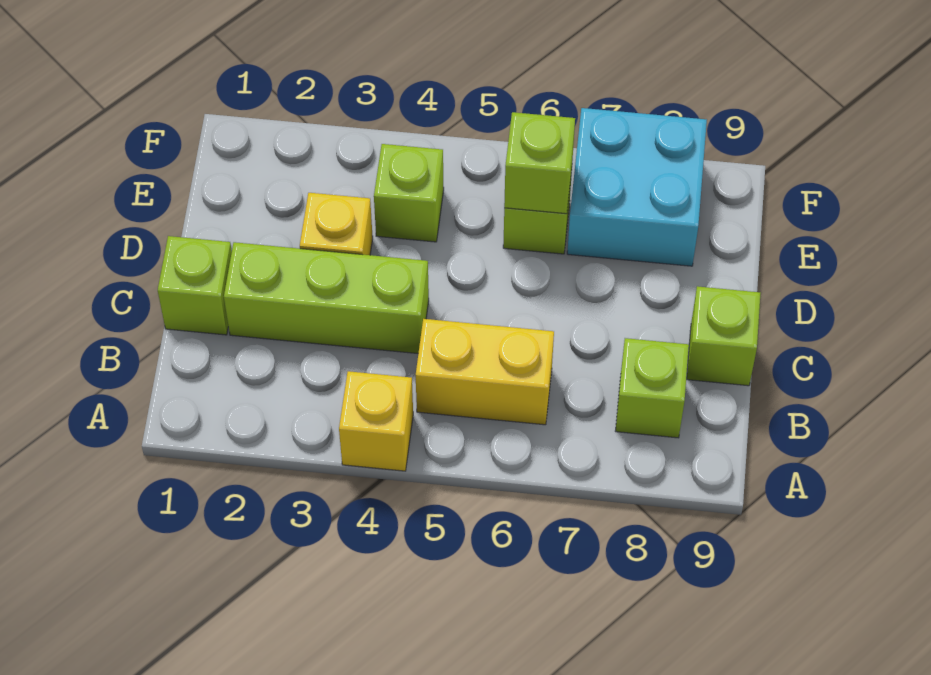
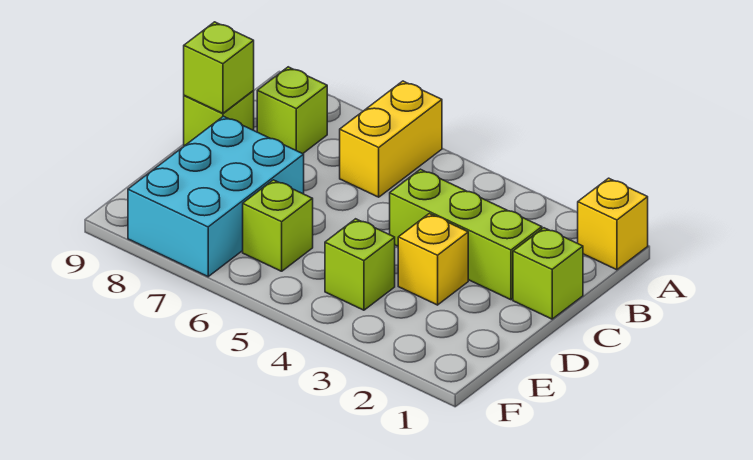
yellow brick A4 level 1 -> yellow brick A1 level 1
yellow brick B5:B6 level 1 -> yellow brick A6:B6 level 1
lime brick E6 level 2 -> lime brick C9 level 2
cyan brick E7:F8 level 1 -> cyan brick D7:F8 level 1

